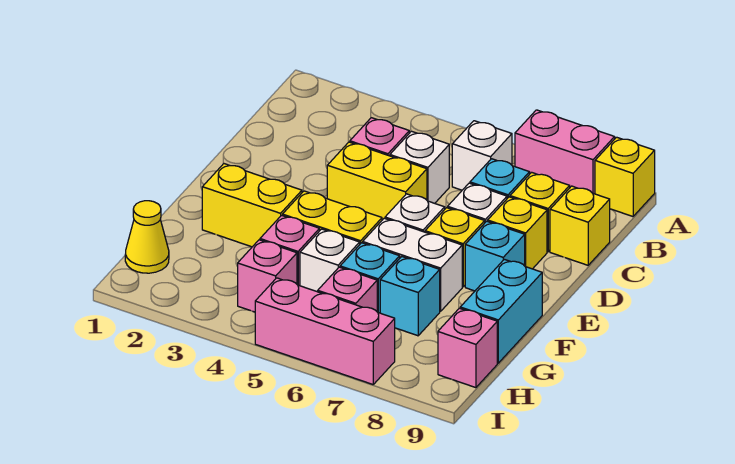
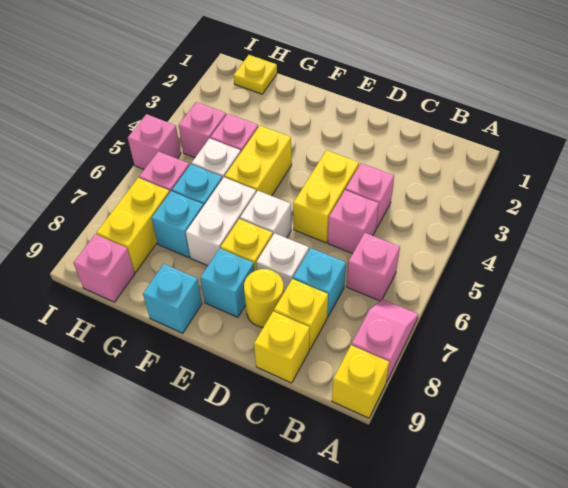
pink brick A7:A8 level 1 -> pink slope A7:A8 level 1 top 8
white brick B6 level 1 -> pink brick B6 level 1
white brick C5 level 1 -> pink brick C5 level 1
yellow brick D8 level 1 -> yellow round brick D8 level 1
yellow brick F2:F3 level 1 -> yellow brick H7:H8 level 1
cyan brick F9:G9 level 1 -> cyan brick F9 level 1
yellow cone H1 level 1 -> yellow plate H1 level 1
pink brick I5:I7 level 1 -> pink brick I5 level 1

